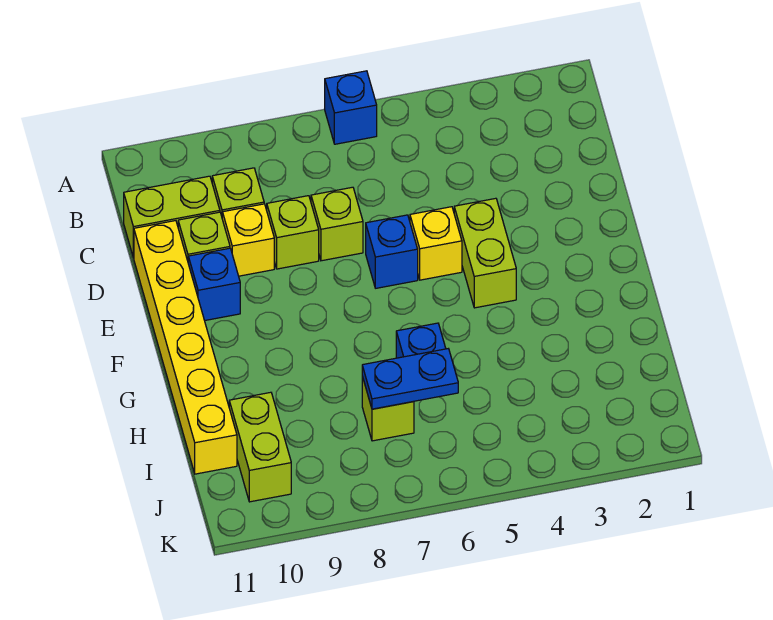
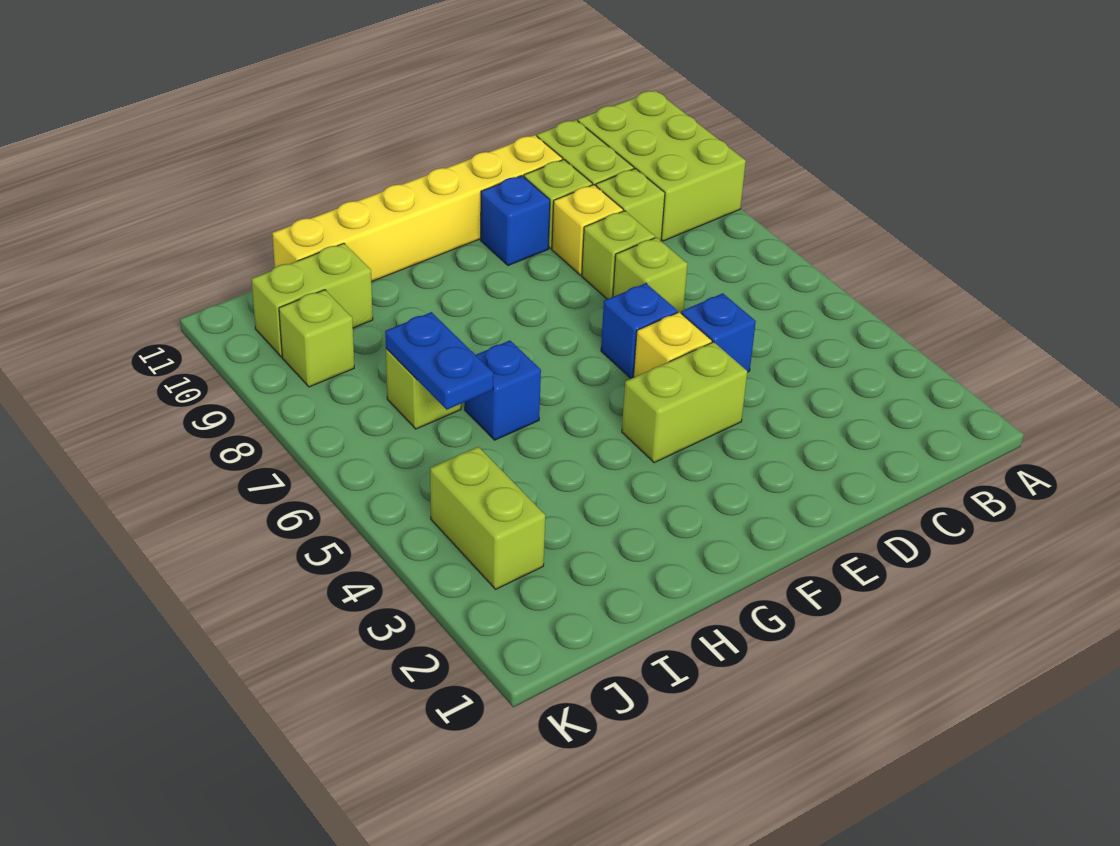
blue brick A6 level 1 -> blue brick D5 level 1
none -> lime brick A9:B11 level 1
none -> lime brick J3:J4 level 1
none -> lime brick J9 level 1

